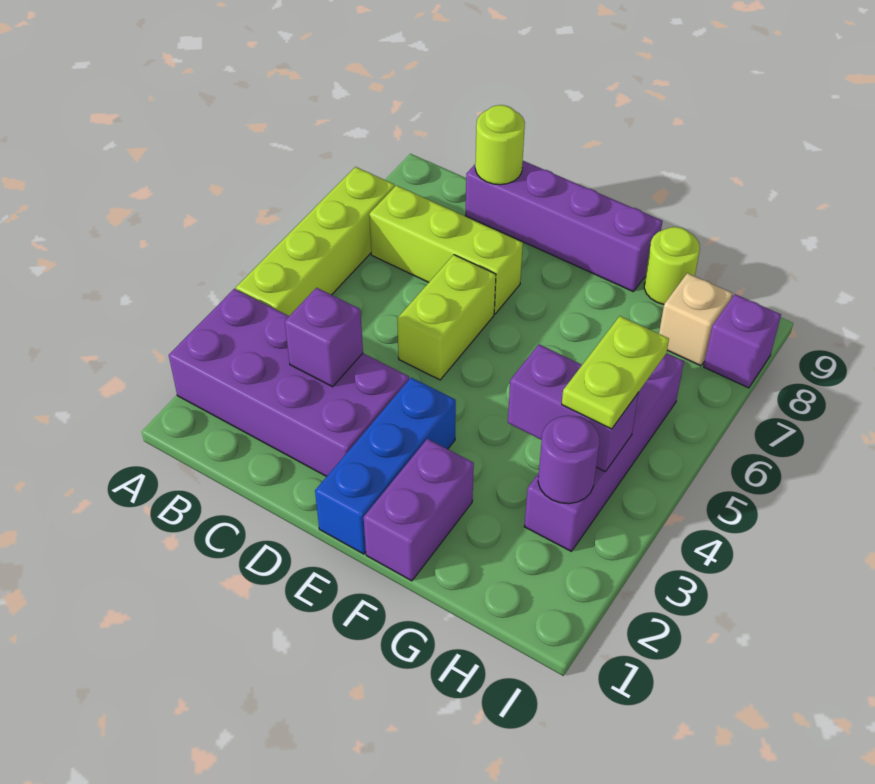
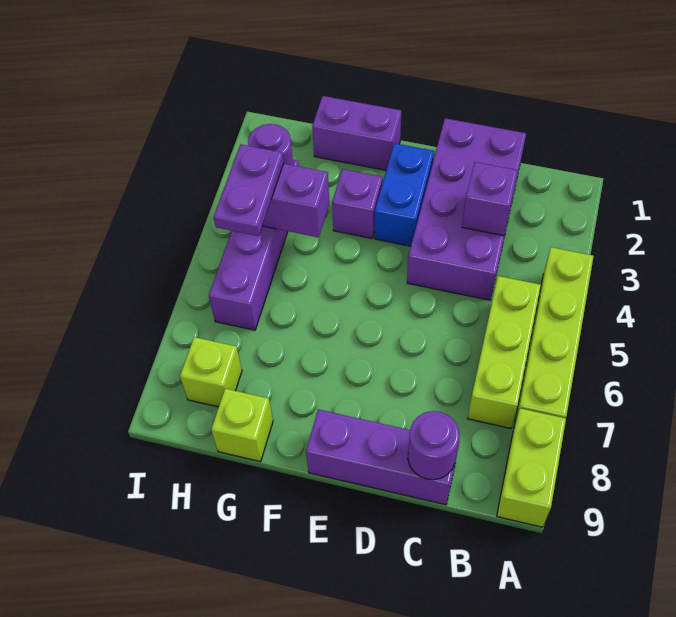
purple brick A2:D3 level 1 -> purple brick C1:D4 level 1
lime brick B7:D7 level 1 -> lime brick B5:B7 level 1
purple brick C9:F9 level 1 -> purple brick C9:E9 level 1
lime round brick C9 level 2 -> purple round brick C9 level 2
lime brick D5:D6 level 1 -> lime brick A8:A9 level 1
blue brick E1:E3 level 1 -> blue brick E2:E3 level 1
purple brick F1:F2 level 1 -> purple brick F1:G1 level 1
lime round brick G9 level 1 -> lime brick G9 level 1
lime plate H4:H5 level 3 -> purple plate H4:H5 level 3
tan brick H8 level 1 -> lime brick H8 level 1
purple brick I8 level 1 -> purple brick F3 level 1

